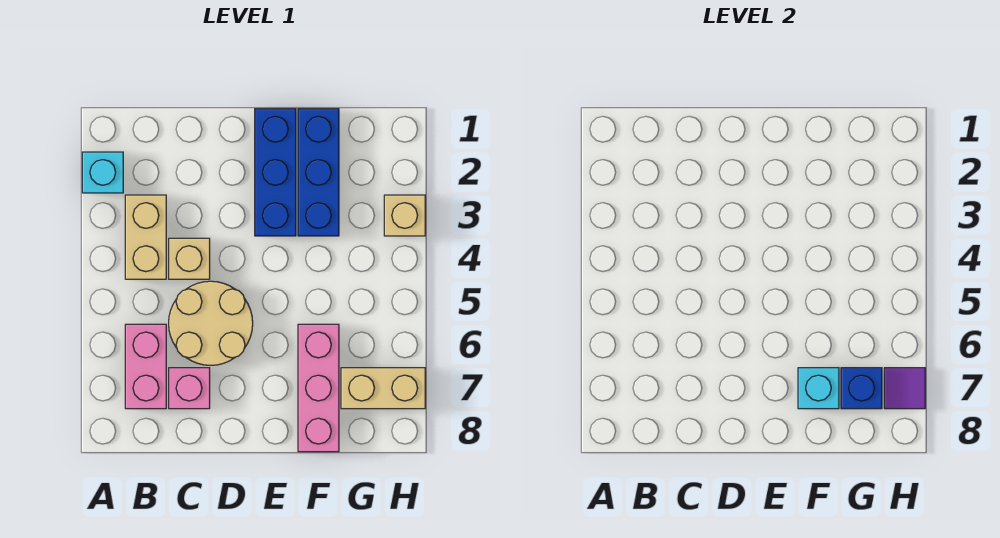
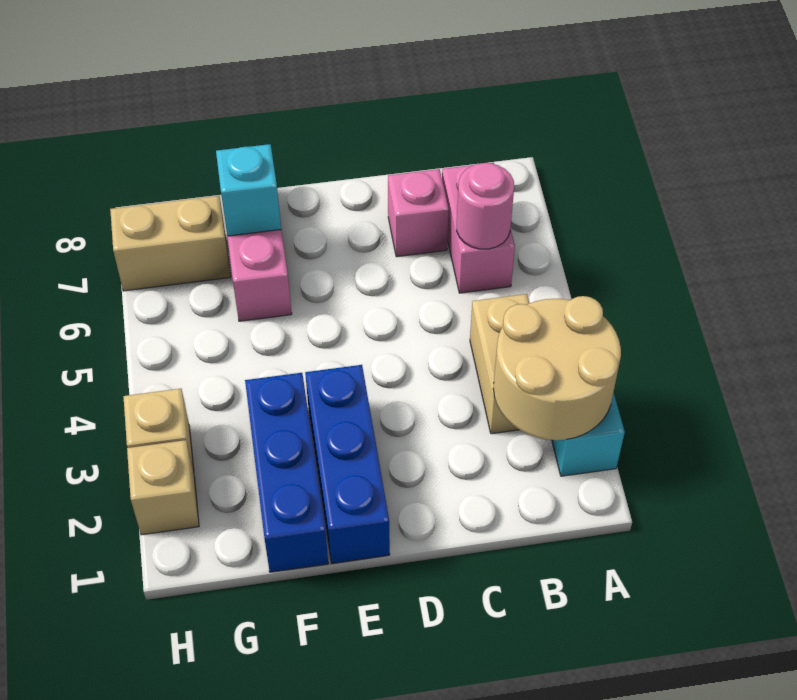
none -> pink round brick B6 level 2
tan brick C4 level 1 -> tan brick H2 level 1
tan round brick C5:D6 level 1 -> tan round brick A2:B3 level 2
blue brick G7 level 2 -> none
purple tile H7 level 2 -> none

